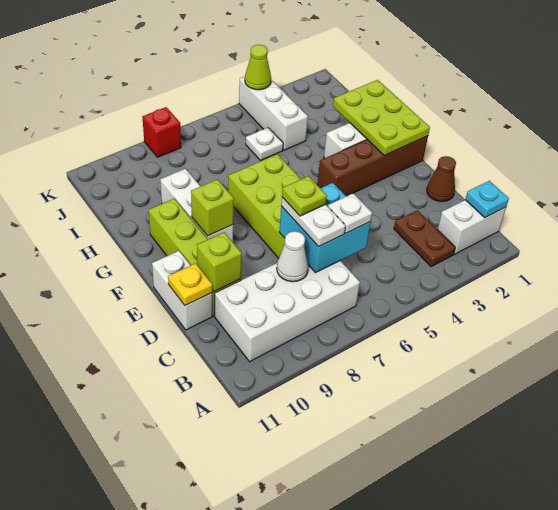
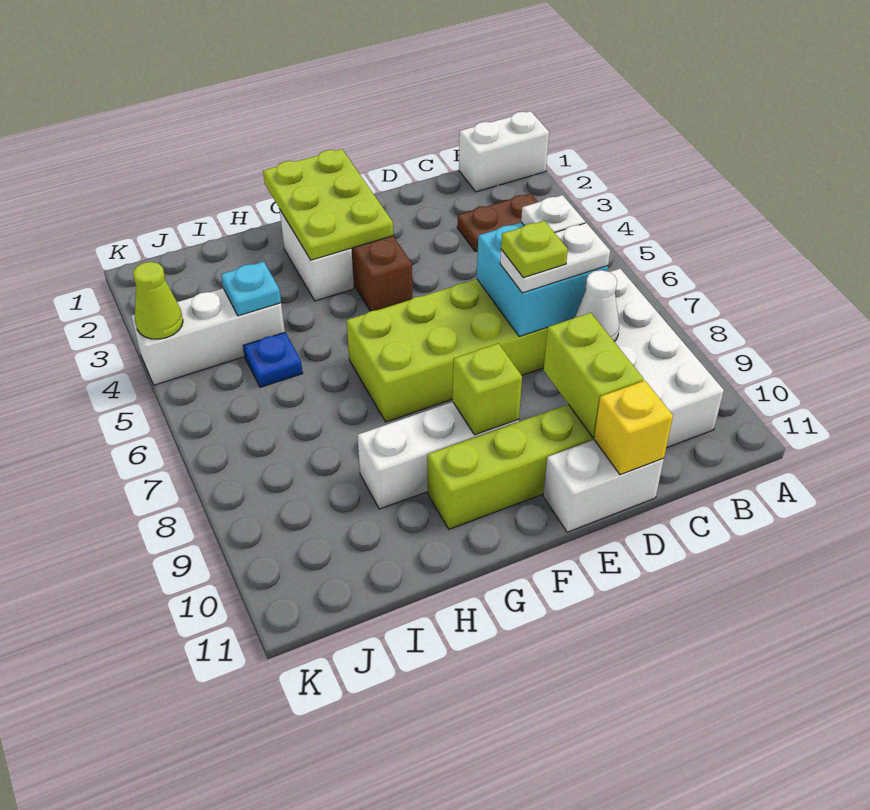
white brick B1:B2 level 1 -> white brick A1:B1 level 1
cyan plate B1 level 2 -> cyan plate I4 level 2
brown cone D1 level 1 -> none
lime brick D10 level 2 -> lime brick D9:D10 level 2
yellow plate D11 level 2 -> yellow brick D11 level 2
lime plate F1:H2 level 2 -> lime plate F1:G3 level 2
white plate I5 level 1 -> blue plate I5 level 1
red brick K8 level 1 -> none

